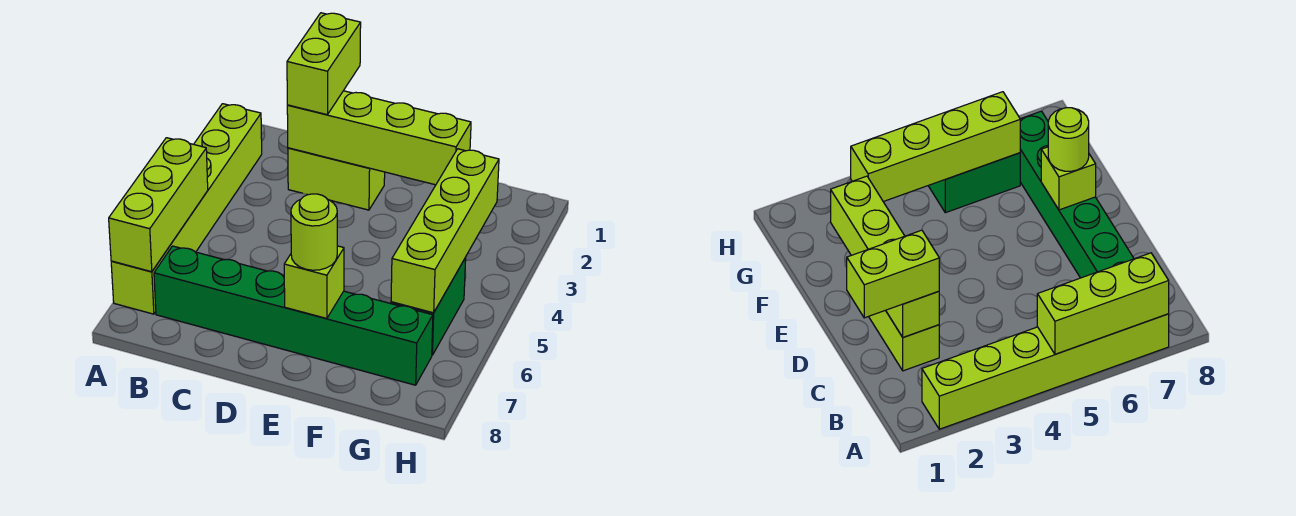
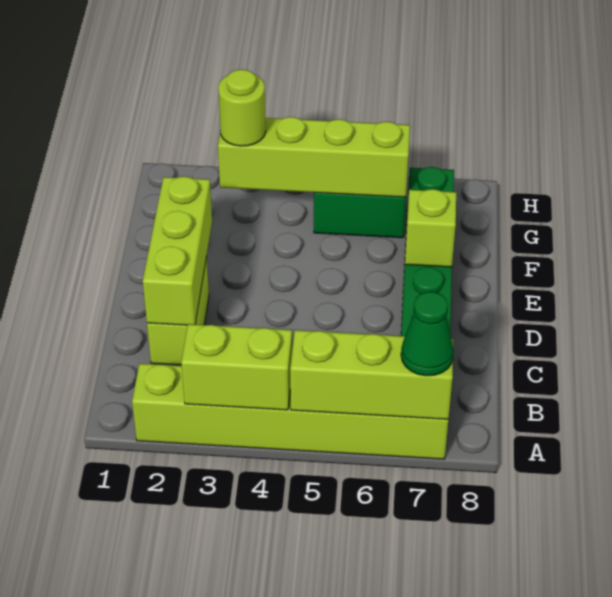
none -> green cone A7 level 3
lime brick C1:C2 level 3 -> lime brick A3:A4 level 2
lime brick C2:F2 level 2 -> lime brick C2:E2 level 2
lime round brick E7 level 3 -> lime round brick G3 level 3

